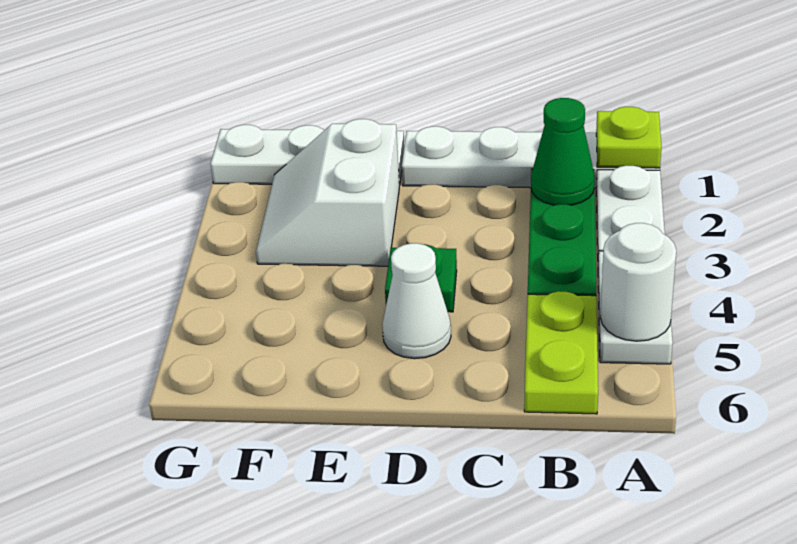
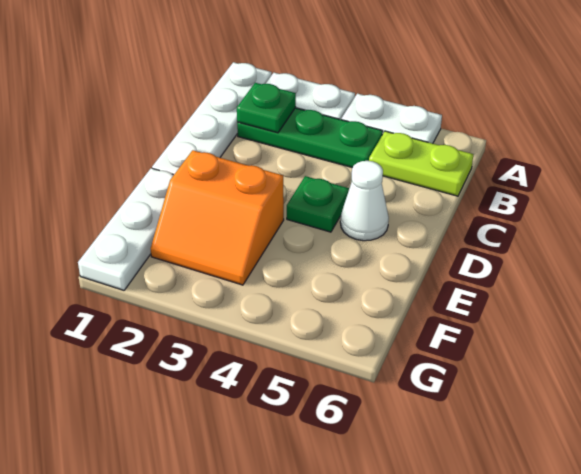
lime plate A1 level 2 -> none
white round brick A5 level 2 -> none
green cone B2 level 2 -> green plate B2 level 2
white slope E2:F3 level 1 top E -> orange slope E2:F3 level 1 top E

